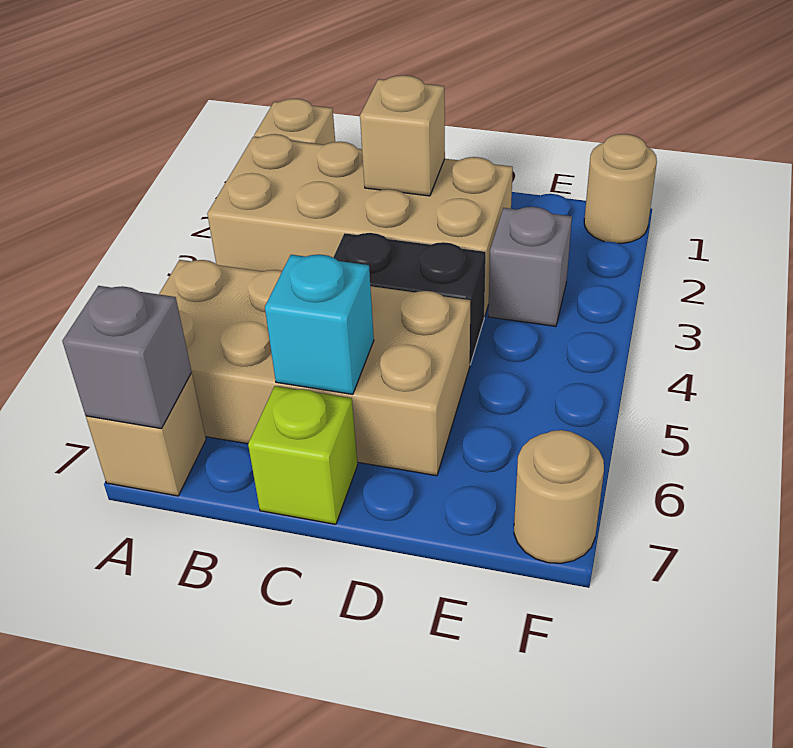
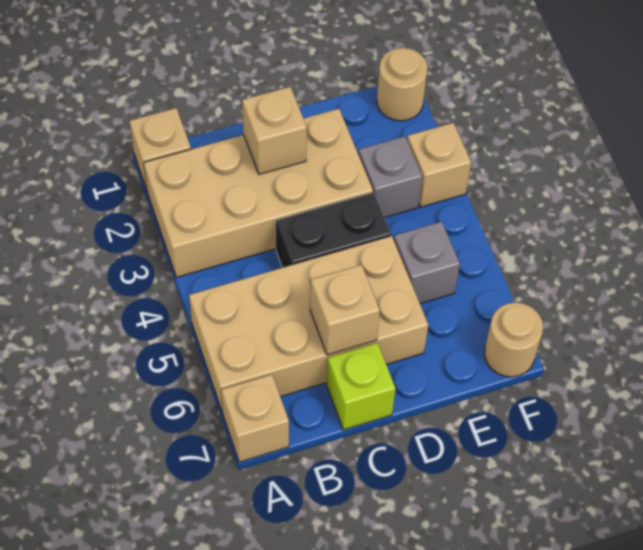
grey brick A7 level 2 -> grey brick E5 level 1
cyan brick C6 level 2 -> tan brick C6 level 2
none -> tan brick F3 level 1

